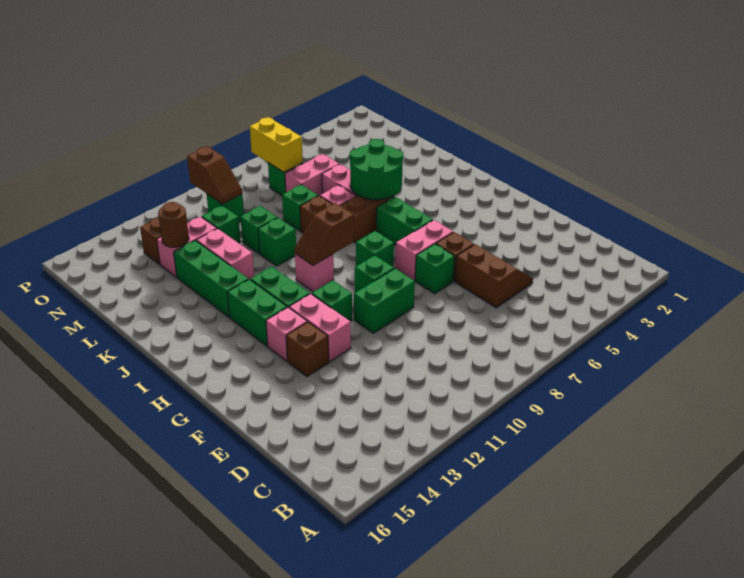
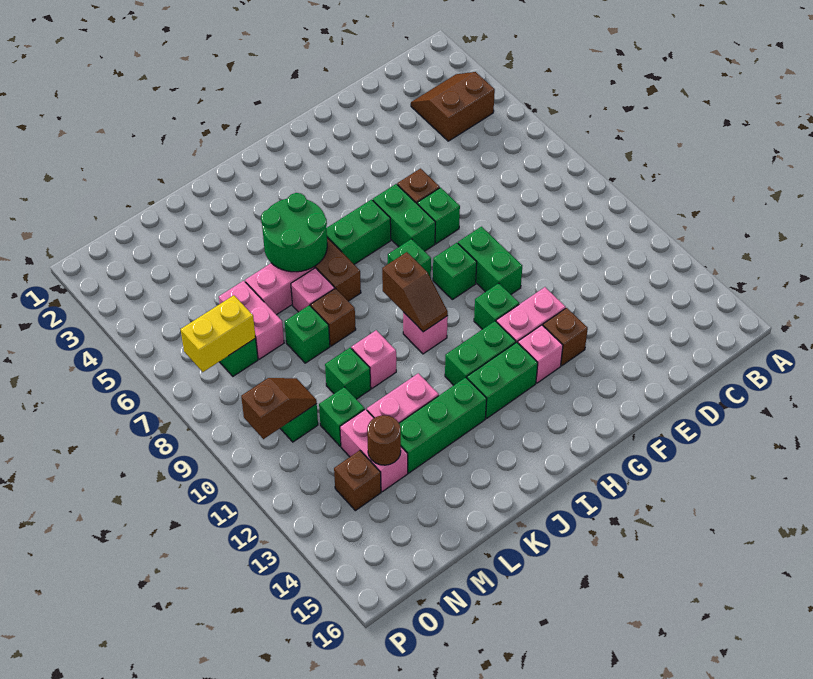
brown slope D5:E6 level 1 top 6 -> brown slope B3:C4 level 1 top 4
pink brick G6:G7 level 1 -> green brick G6:G7 level 1
green brick K10 level 1 -> pink brick K10 level 1

